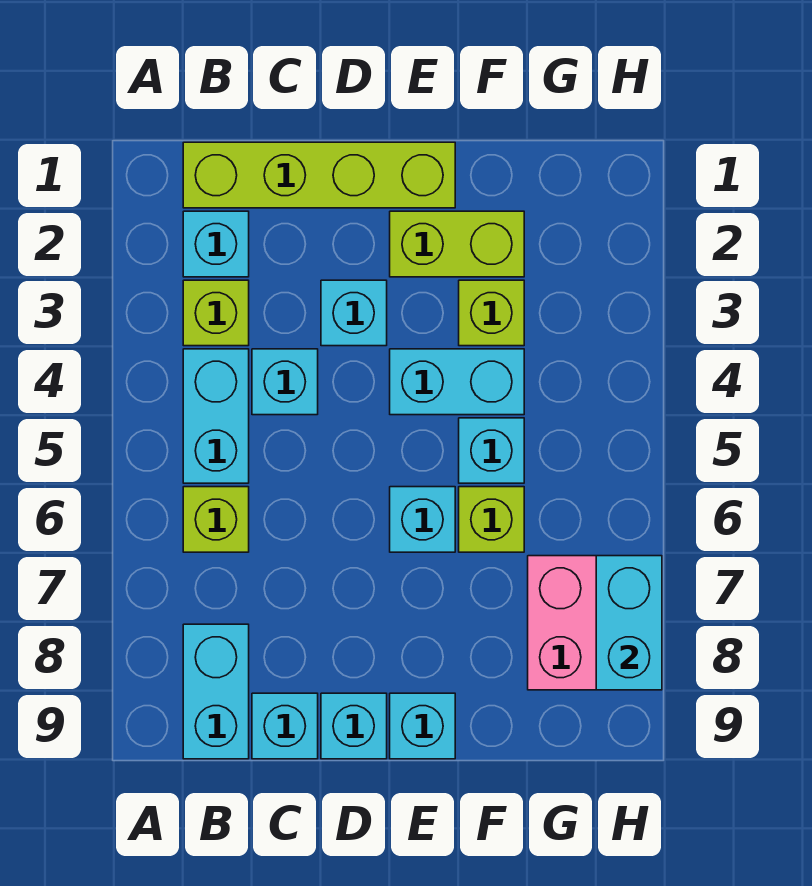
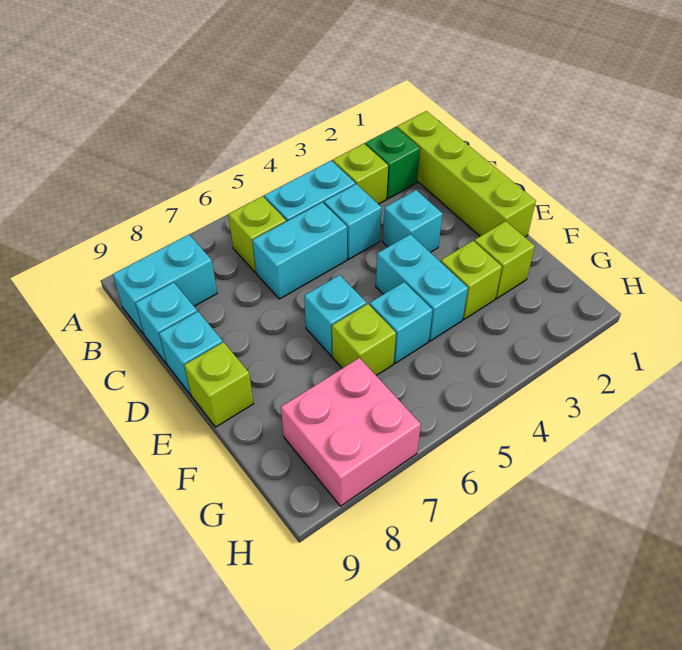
cyan brick B2 level 1 -> green brick B2 level 1
lime brick E2:F2 level 1 -> lime brick F2 level 1
cyan brick E9 level 1 -> lime brick E9 level 1
cyan brick H7:H8 level 2 -> cyan brick C5:C6 level 1

